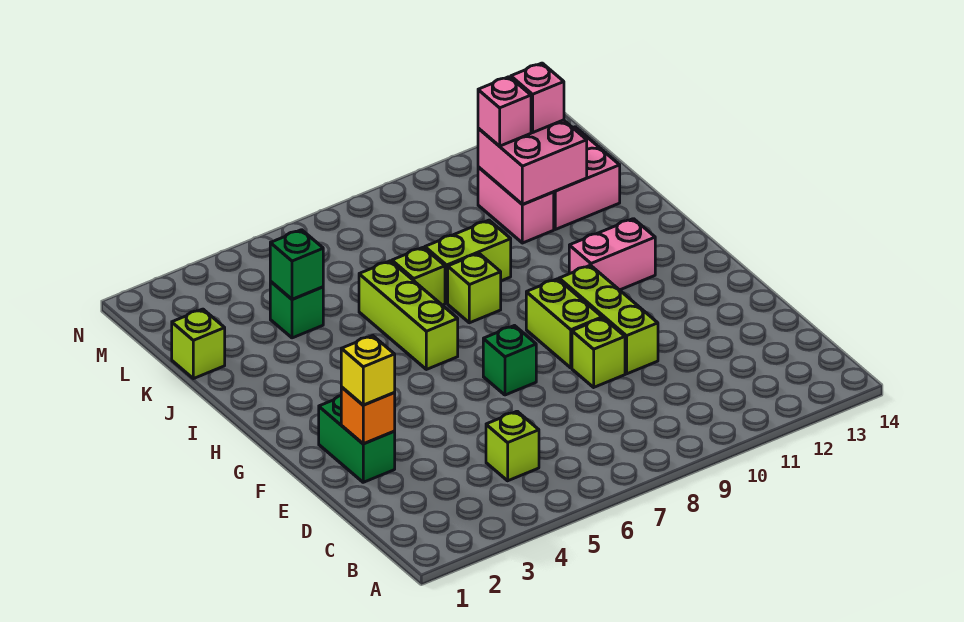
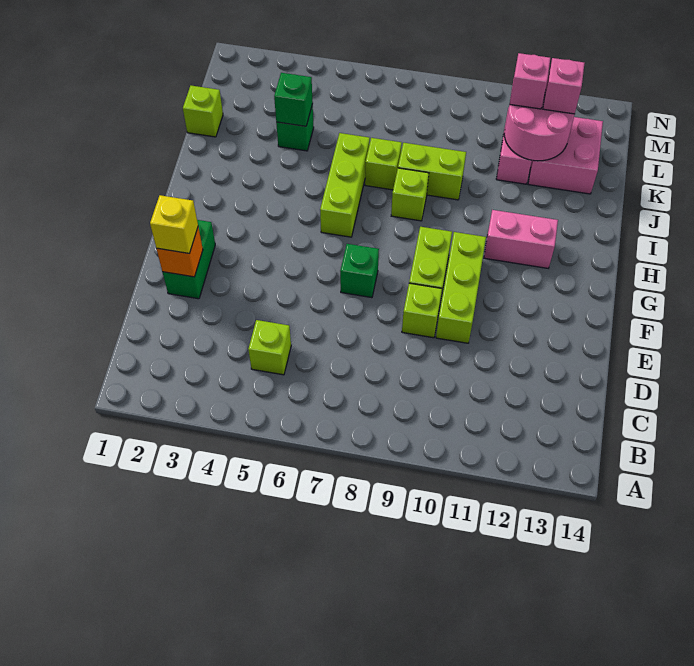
pink brick K11:L12 level 2 -> pink round brick K11:L12 level 2

